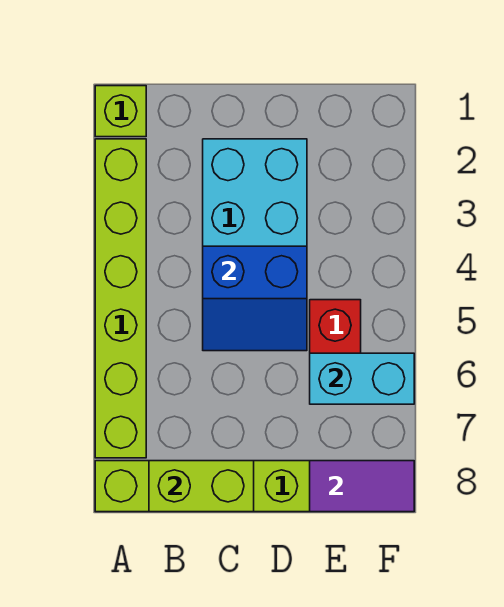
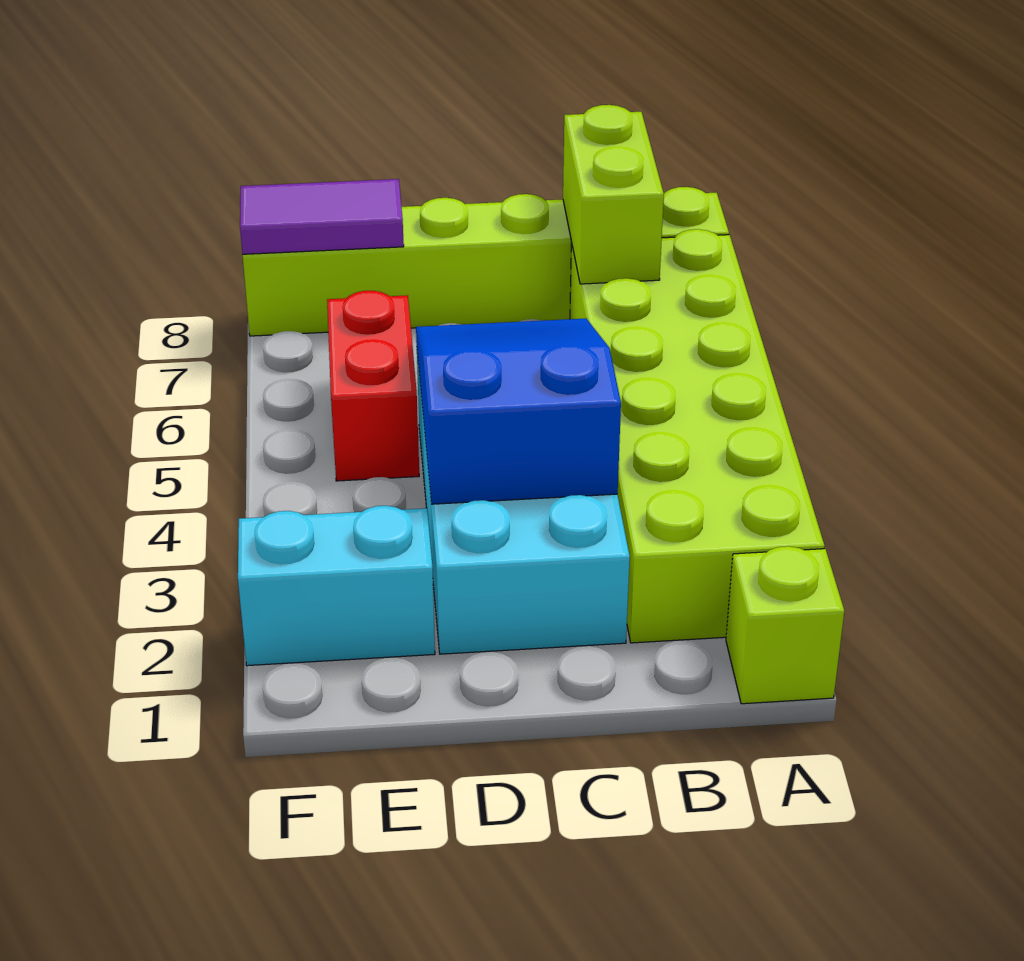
lime brick A2:A7 level 1 -> lime brick A2:B7 level 1
lime brick B8:C8 level 2 -> lime brick B7:B8 level 2
blue slope C4:D5 level 2 top 4 -> blue slope C3:D5 level 2 top 3
cyan brick E6:F6 level 2 -> cyan brick E2:F2 level 1

